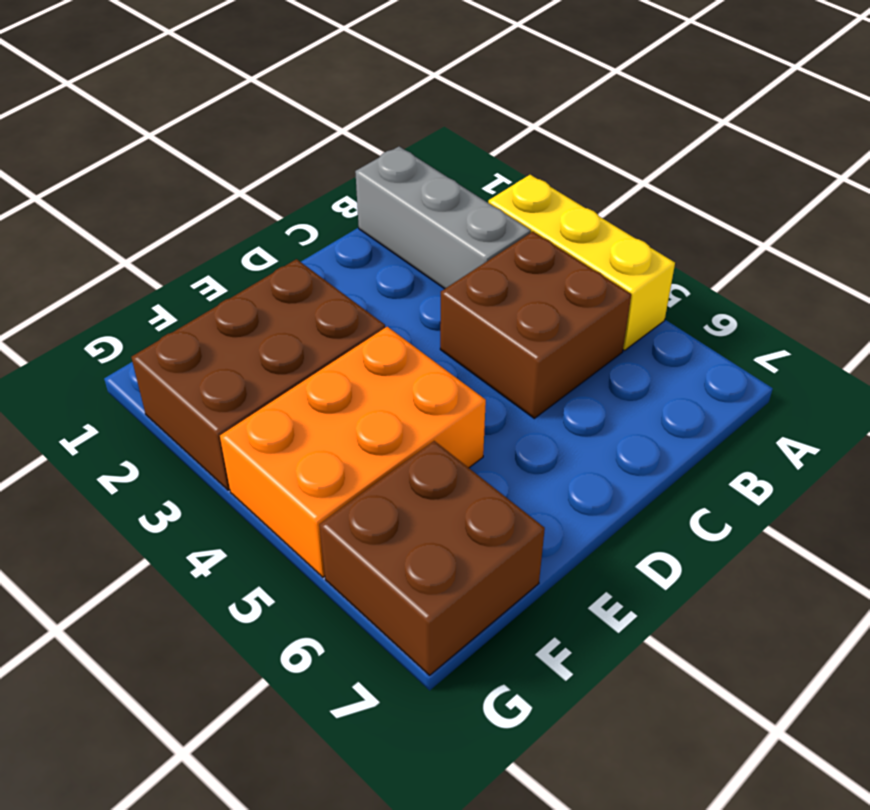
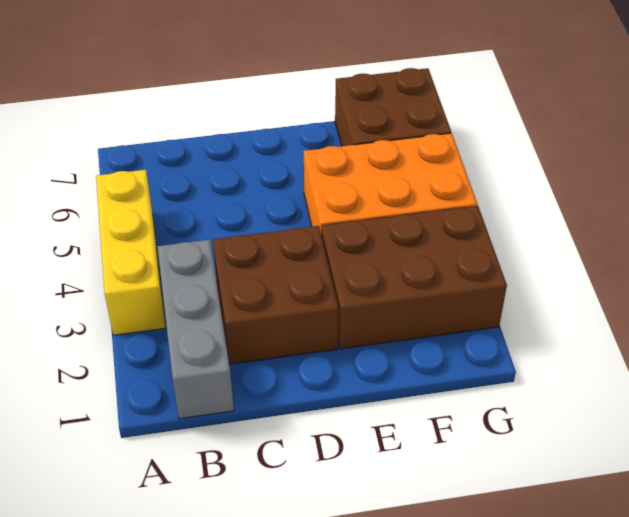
brown brick B4:C5 level 1 -> brown brick C2:D3 level 1

